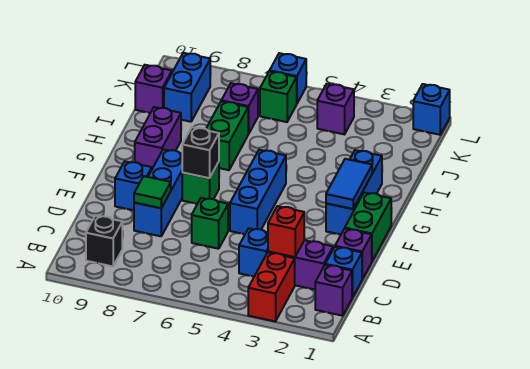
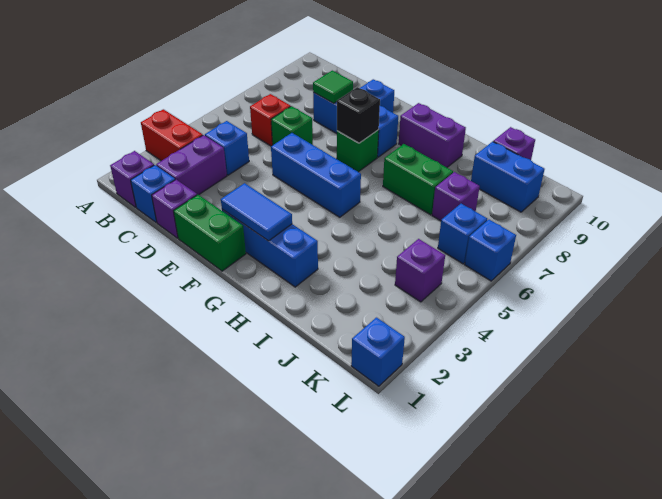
black brick B9 level 1 -> none
red brick C3 level 2 -> red brick C6 level 1
green brick K6 level 1 -> blue brick K6 level 1

